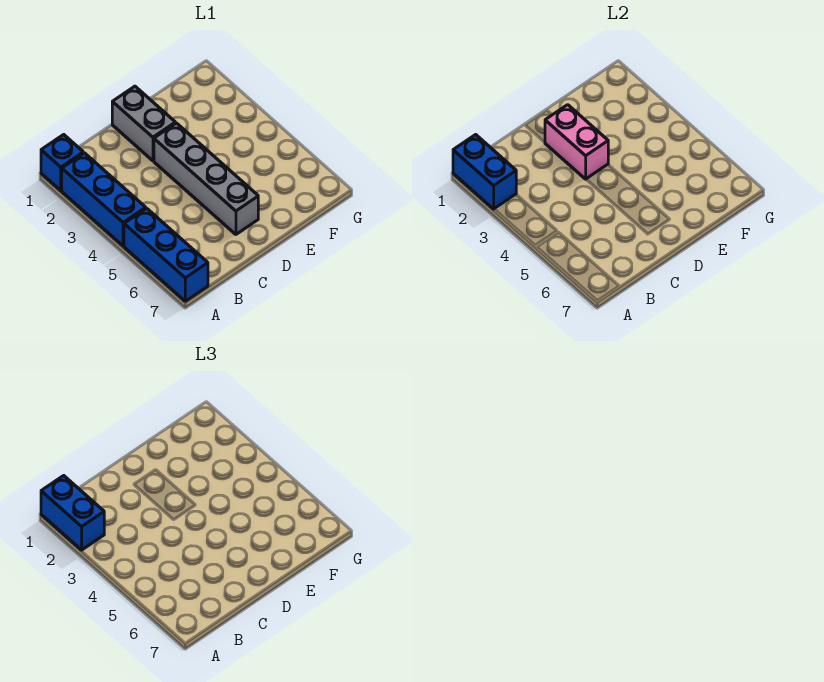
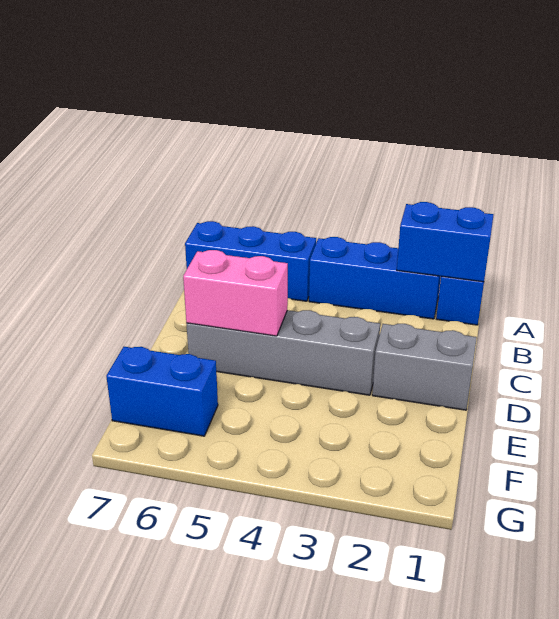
blue brick A1:A2 level 3 -> blue brick F6:F7 level 1
pink brick D2:D3 level 2 -> pink brick D5:D6 level 2

